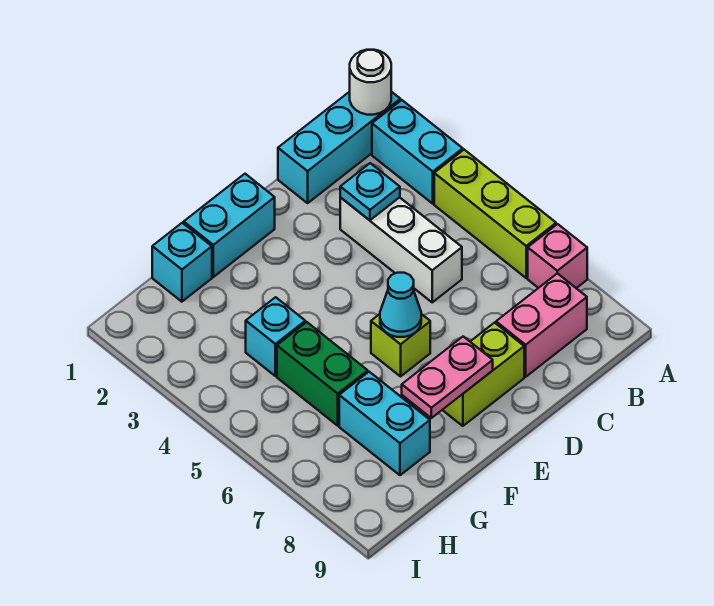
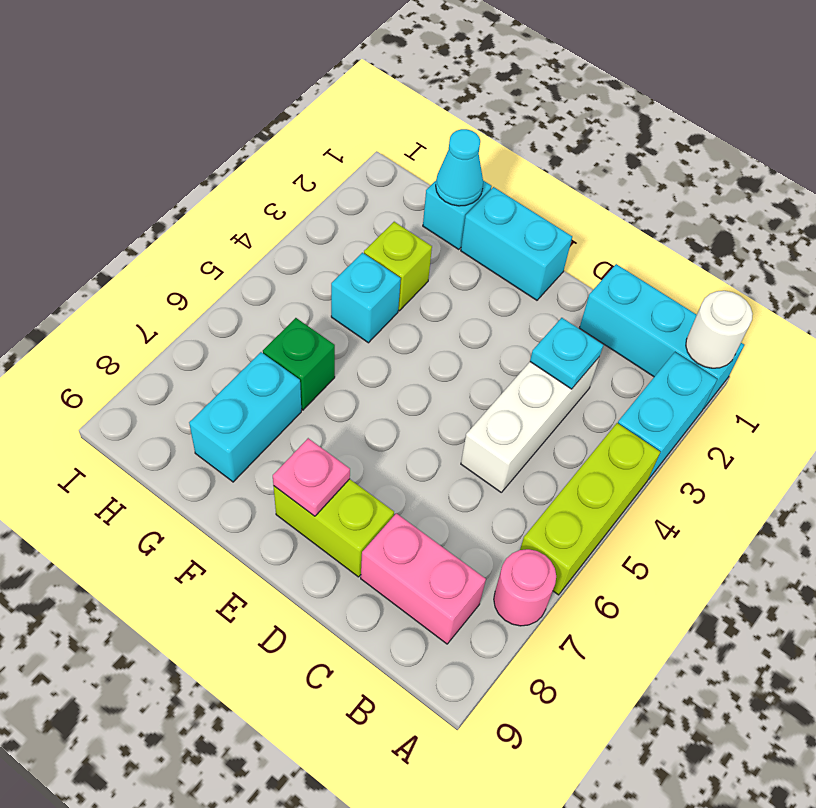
pink brick A7 level 1 -> pink round brick A7 level 1
lime brick E6 level 1 -> lime brick G3 level 1
cyan cone E6 level 2 -> cyan cone G1 level 2
pink plate E8:F8 level 2 -> pink plate E8 level 2
green brick G5:G6 level 1 -> green brick G6 level 1

